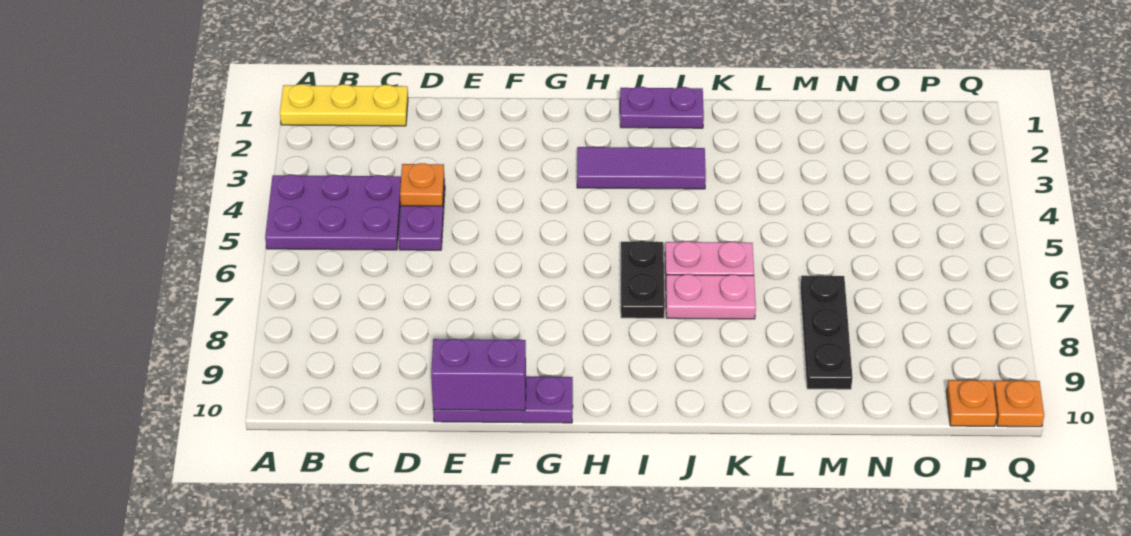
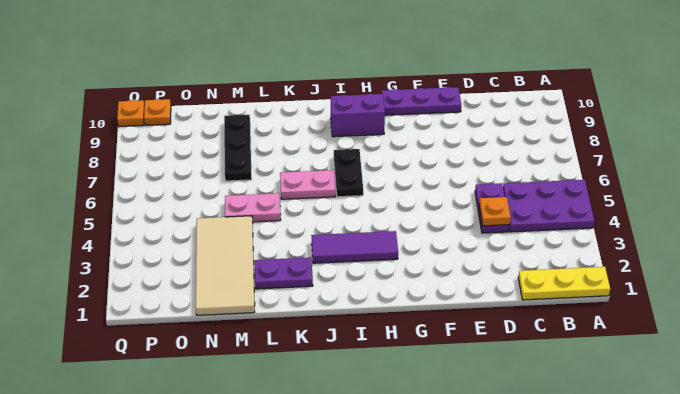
purple brick E10:F10 level 2 -> purple brick H9:I9 level 1
purple plate I1:J1 level 1 -> purple plate K2:L2 level 1
pink plate J7:K7 level 1 -> pink plate L5:M5 level 1
none -> tan tile M1:N4 level 1

